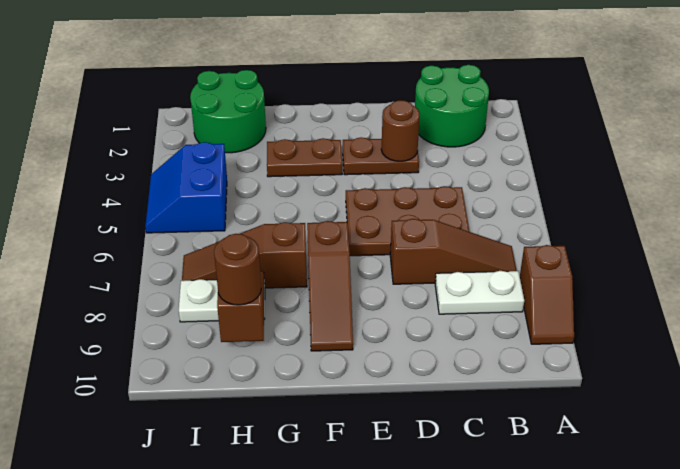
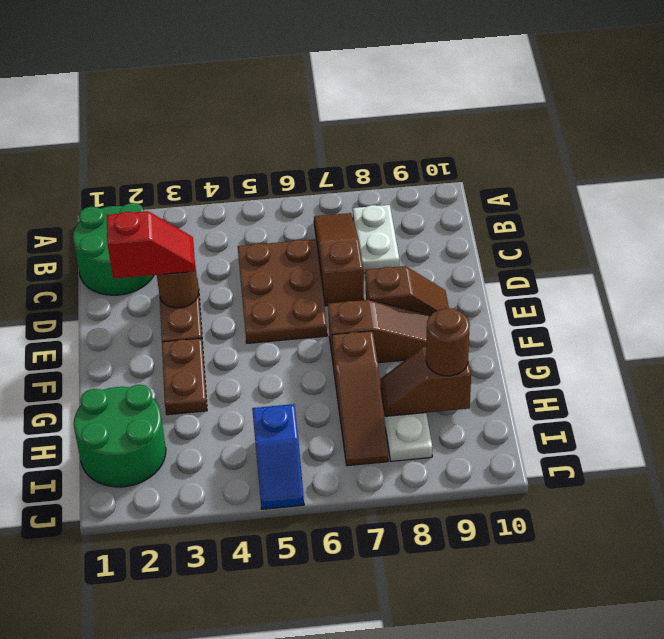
brown slope A8:A9 level 1 top 8 -> brown slope E8:E9 level 1 top 8
none -> red slope D2:D3 level 3 top 2
blue slope I4:J5 level 1 top I -> blue slope I5:J5 level 1 top I

